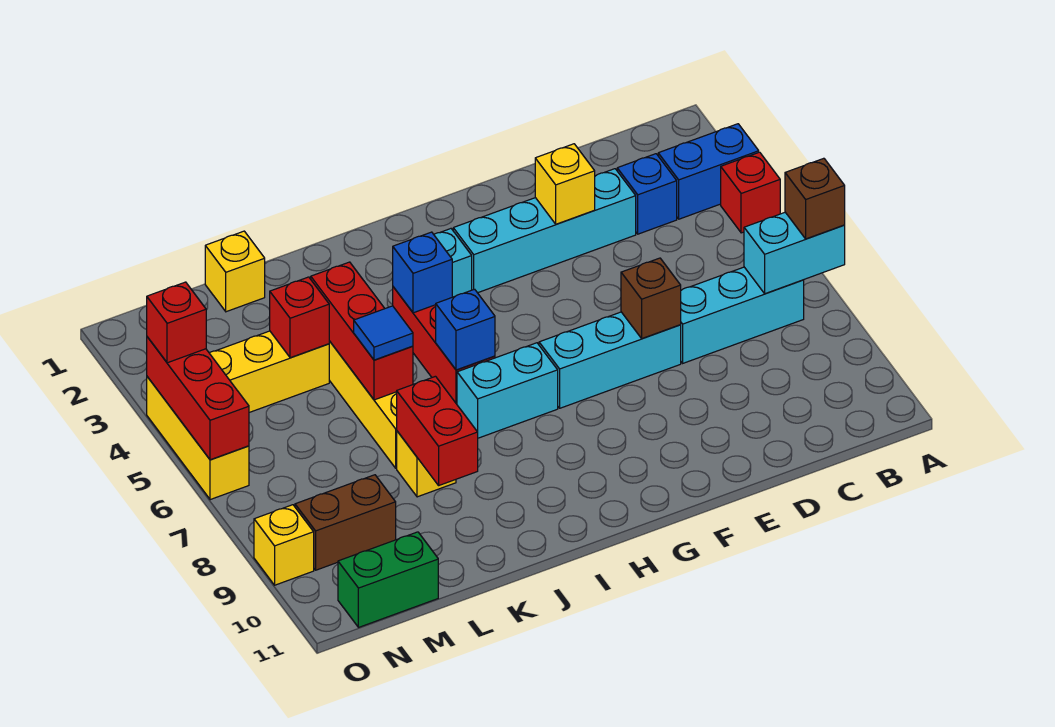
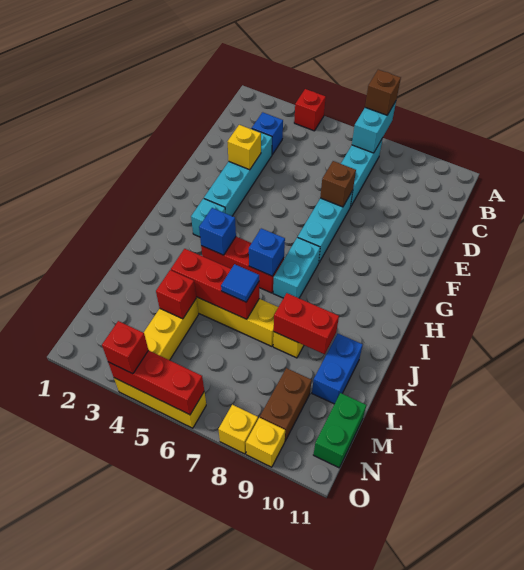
blue brick A3:B3 level 1 -> blue brick K10:L10 level 1
yellow brick L1 level 1 -> yellow brick O8 level 1

